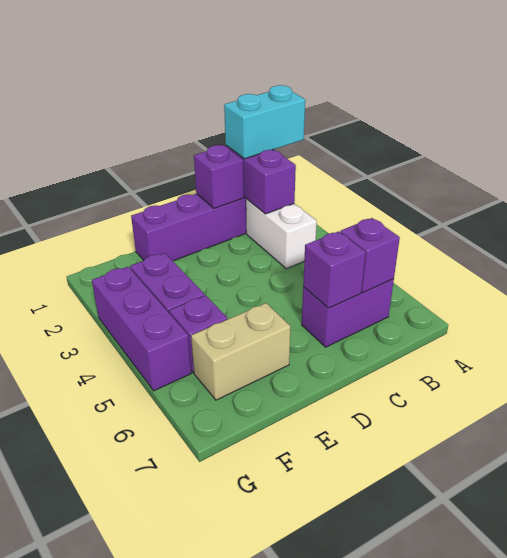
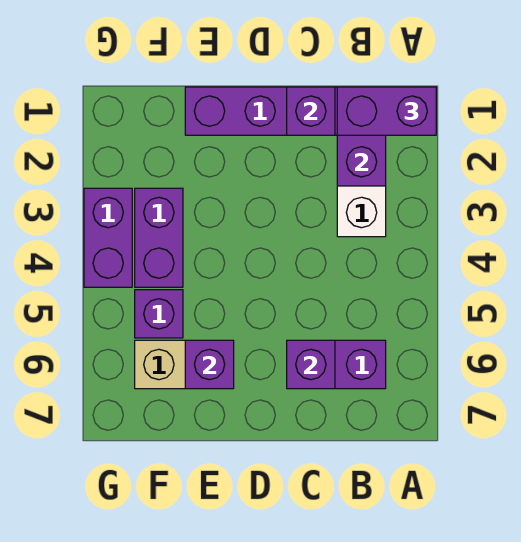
cyan brick A1:B1 level 3 -> purple brick A1:B1 level 3
purple brick B6 level 2 -> purple brick E6 level 2
purple brick G3:G5 level 1 -> purple brick G3:G4 level 1

